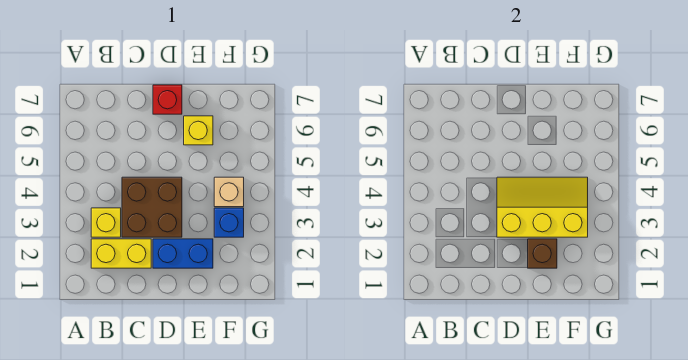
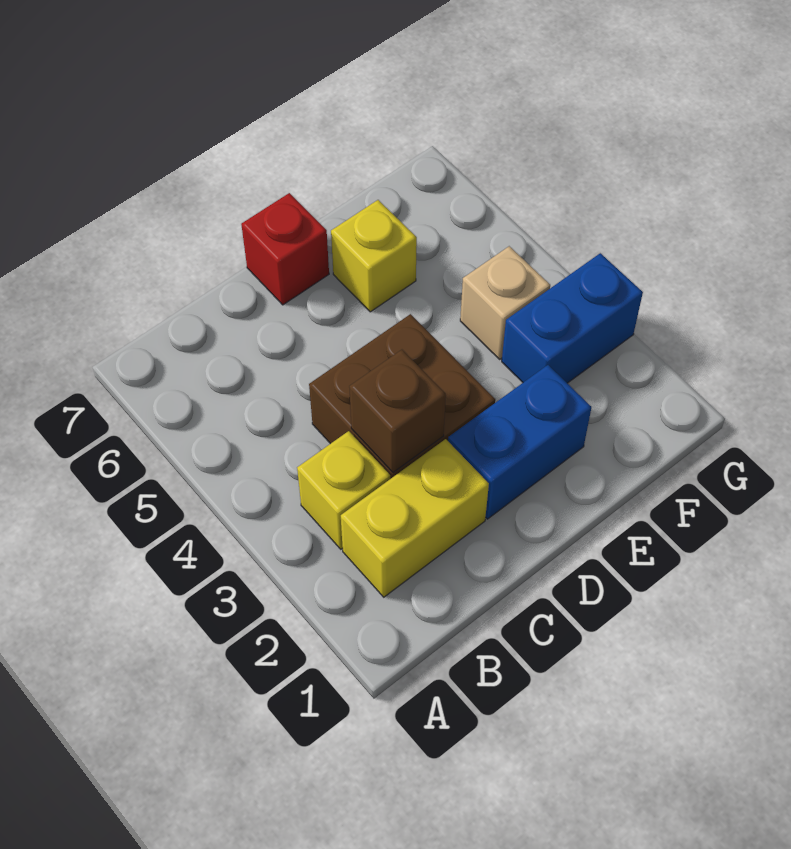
yellow slope D3:F4 level 2 top 3 -> none
brown brick E2 level 2 -> brown brick C3 level 2
blue brick F3 level 1 -> blue brick F3:G3 level 1

